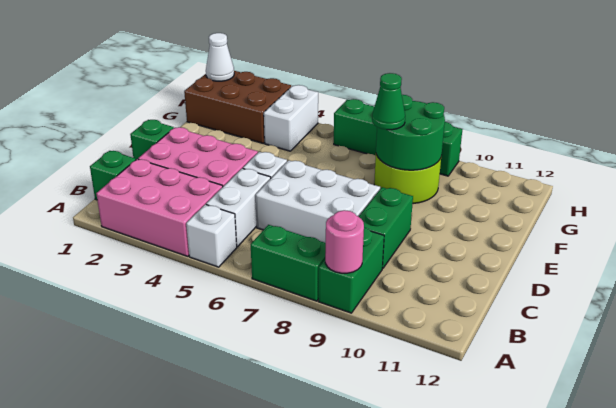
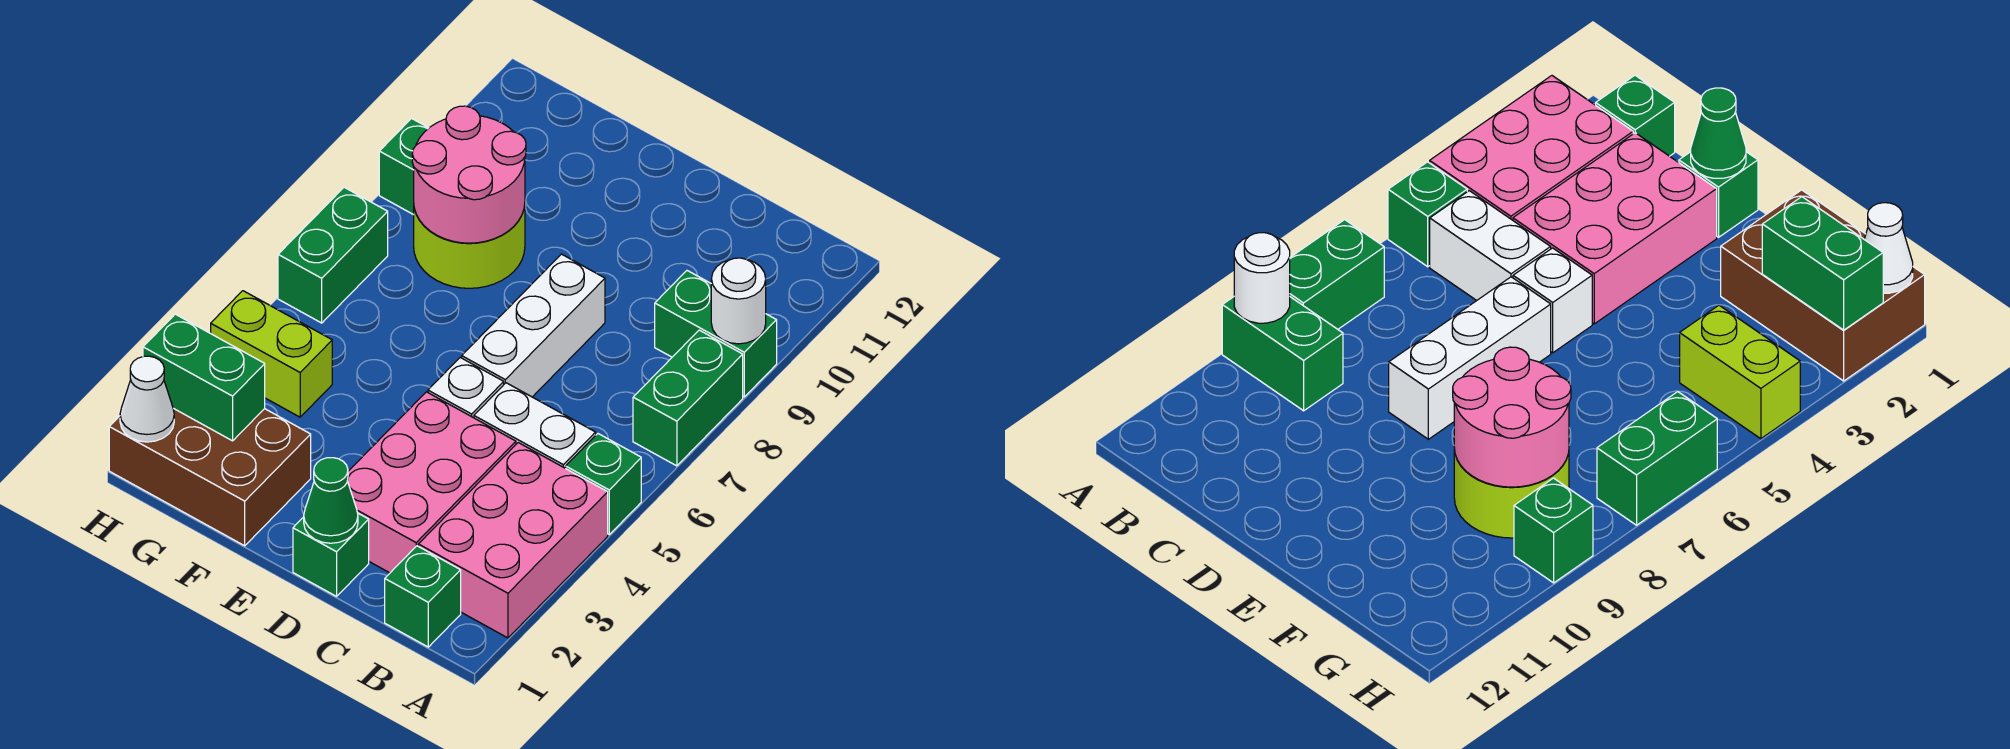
white brick A5 level 1 -> green brick A5 level 1
pink round brick A9 level 2 -> white round brick A9 level 2
white brick C6:D8 level 1 -> white brick D6:D8 level 1
green brick C9:D9 level 1 -> green brick G2:H2 level 2
green round brick F8:G9 level 2 -> pink round brick F8:G9 level 2
green cone F8 level 3 -> green cone D1 level 2
brown brick G1:H3 level 1 -> brown brick F1:H2 level 1
white brick G4:H4 level 1 -> lime brick G4:H4 level 1

